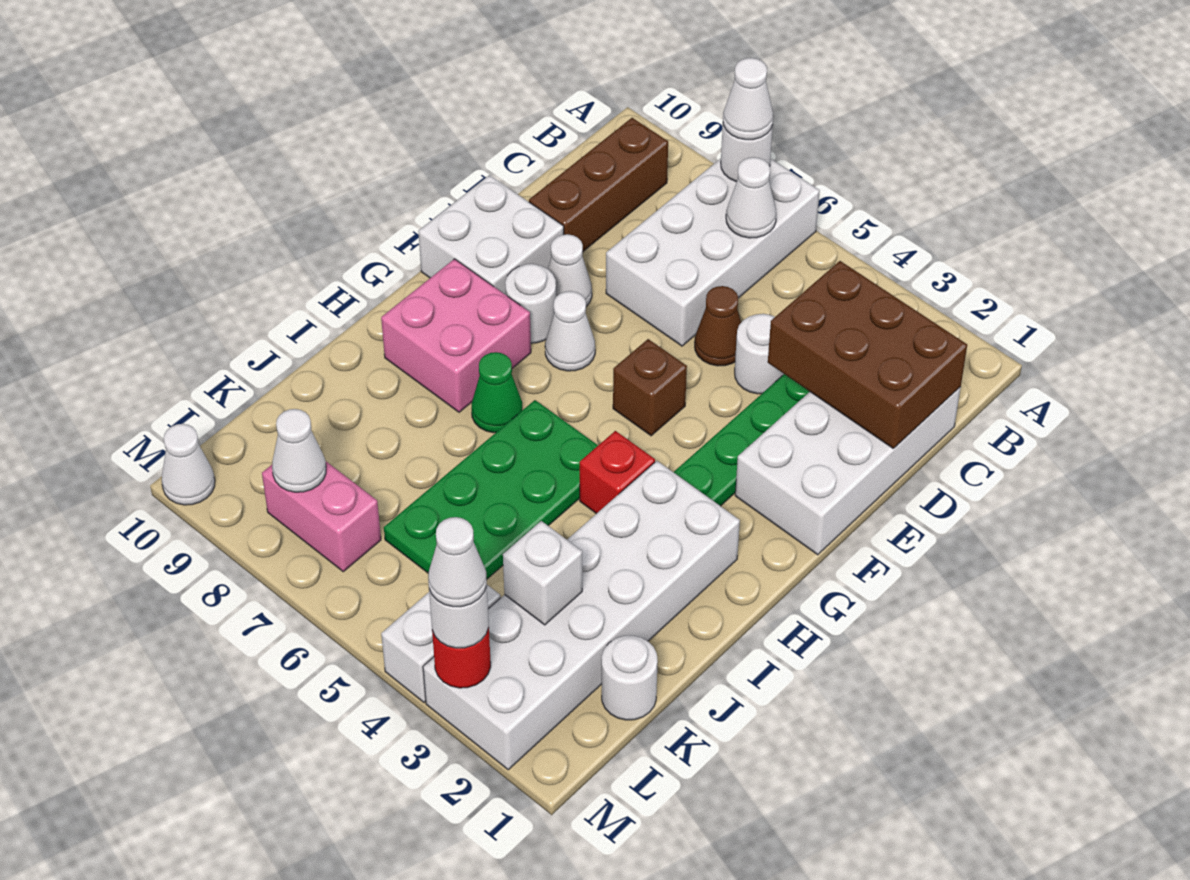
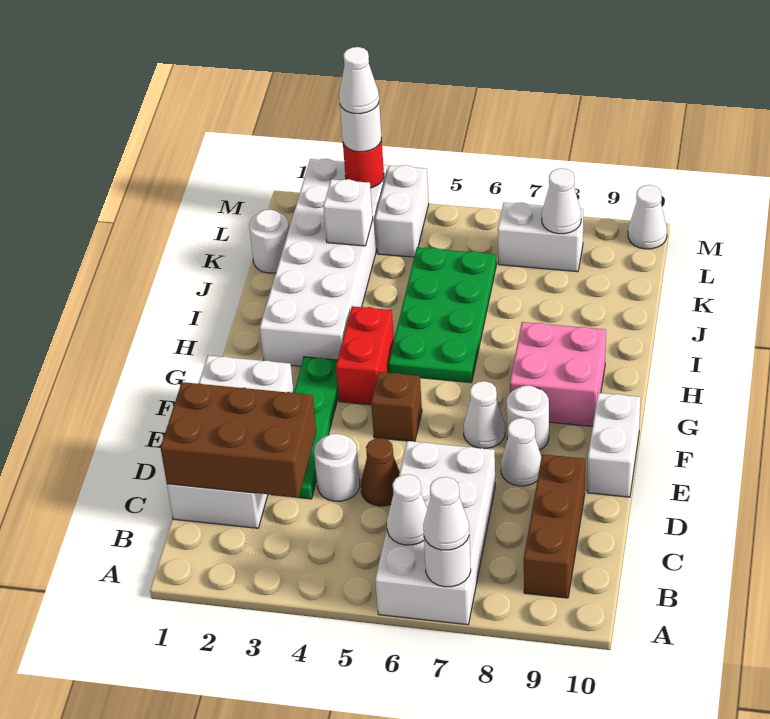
white brick E9:F10 level 1 -> white brick E10:F10 level 1
red brick H4 level 1 -> red brick G4:H4 level 1
green cone H7 level 1 -> none
pink brick L7:L8 level 1 -> white brick L7:L8 level 1

